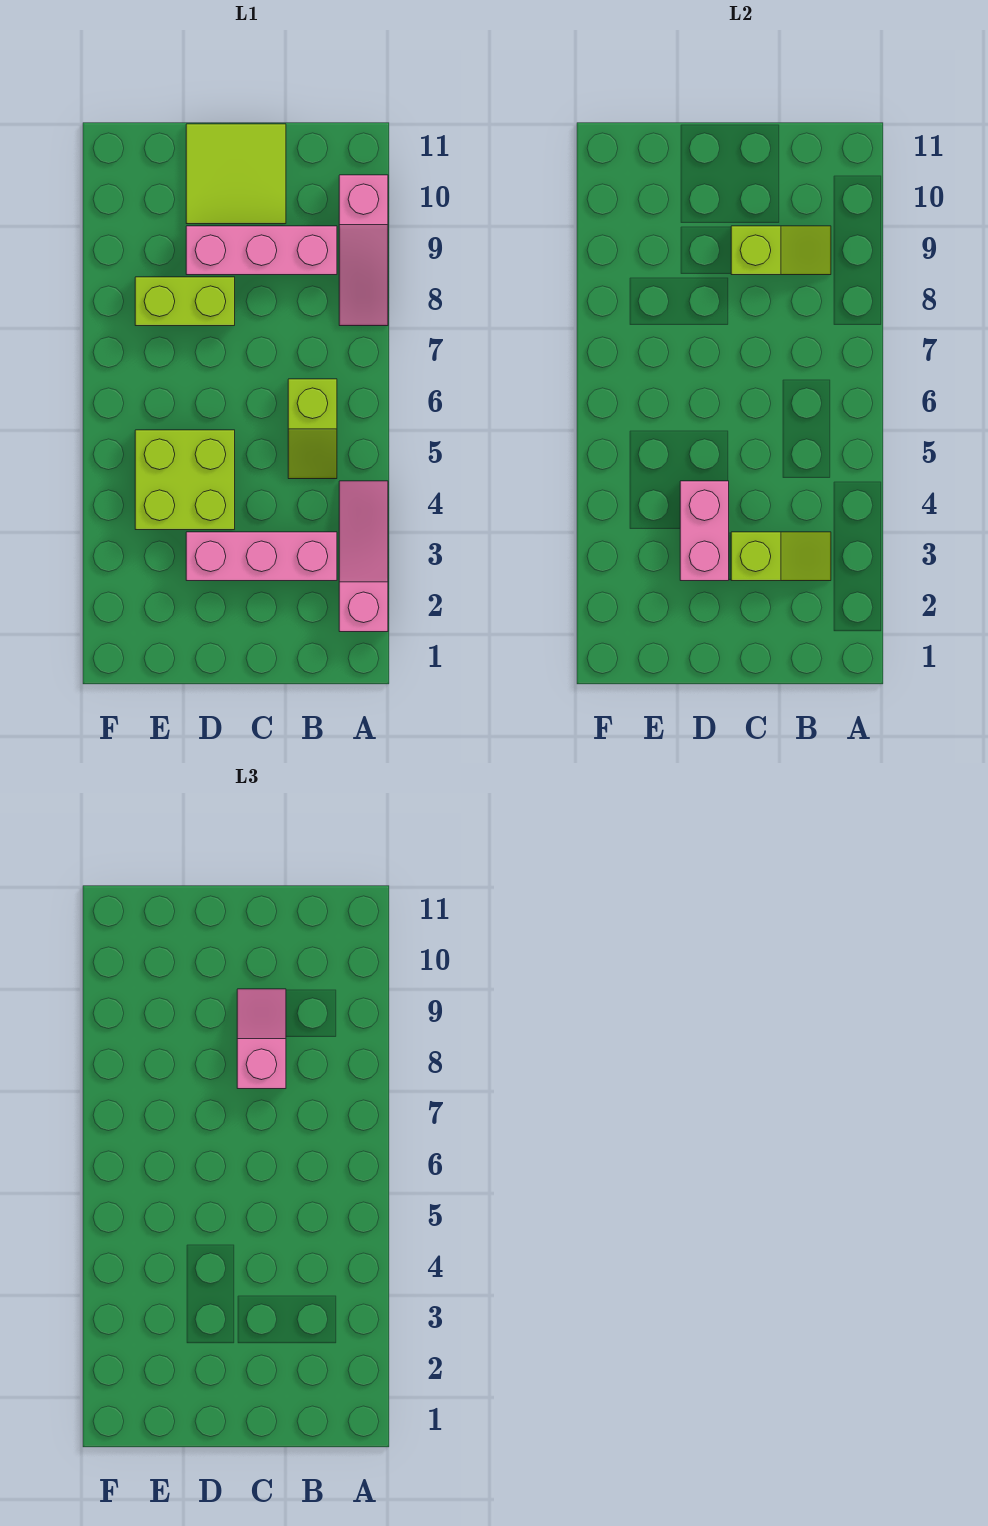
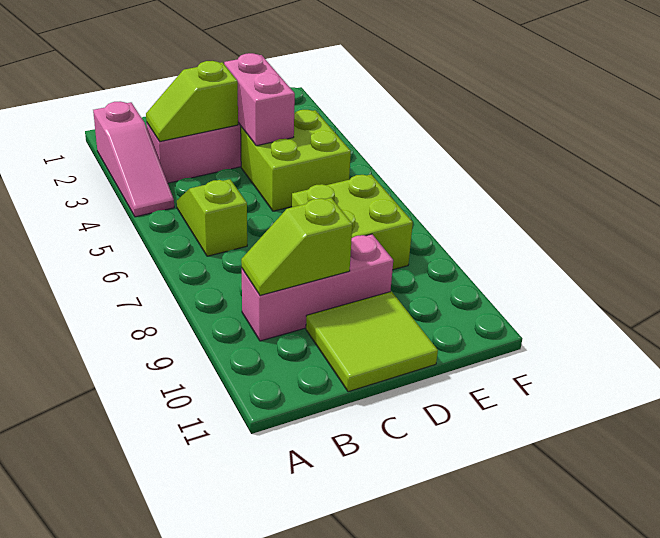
pink slope A8:A10 level 1 top 10 -> none
pink slope C8:C9 level 3 top 8 -> none
lime brick D8:E8 level 1 -> lime brick D7:E8 level 1

